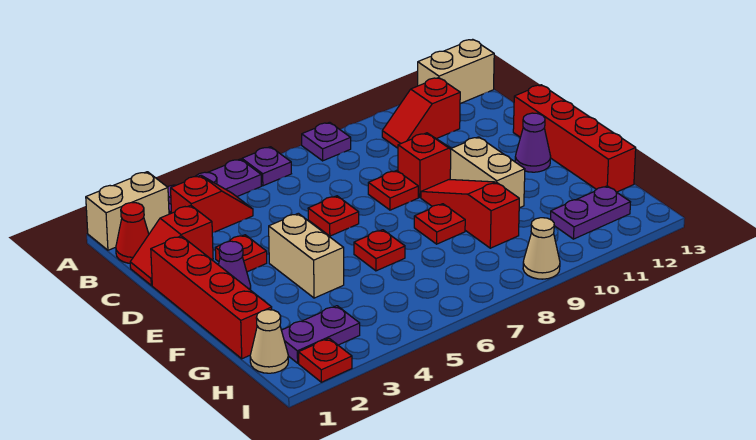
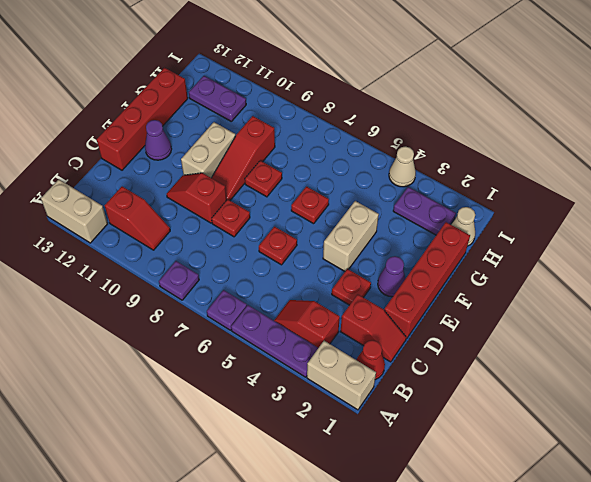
red plate I2 level 1 -> none
tan cone I9 level 1 -> tan cone I4 level 1

